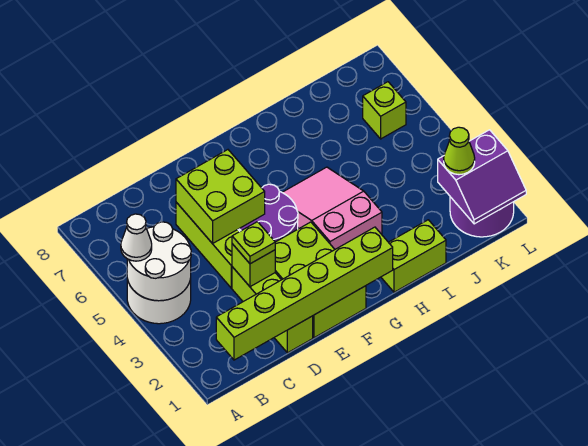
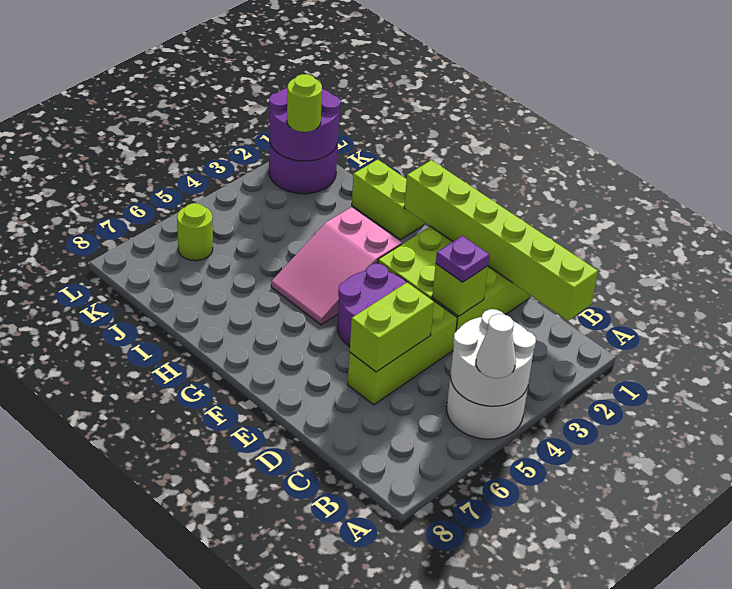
lime plate D3 level 3 -> purple plate D3 level 3
lime brick D5:E6 level 2 -> lime brick D5:D6 level 2
purple slope K1:L2 level 2 top 2 -> purple round brick K1:L2 level 2
lime cone K2 level 3 -> lime round brick K2 level 3
lime brick K6 level 1 -> lime round brick K6 level 1

